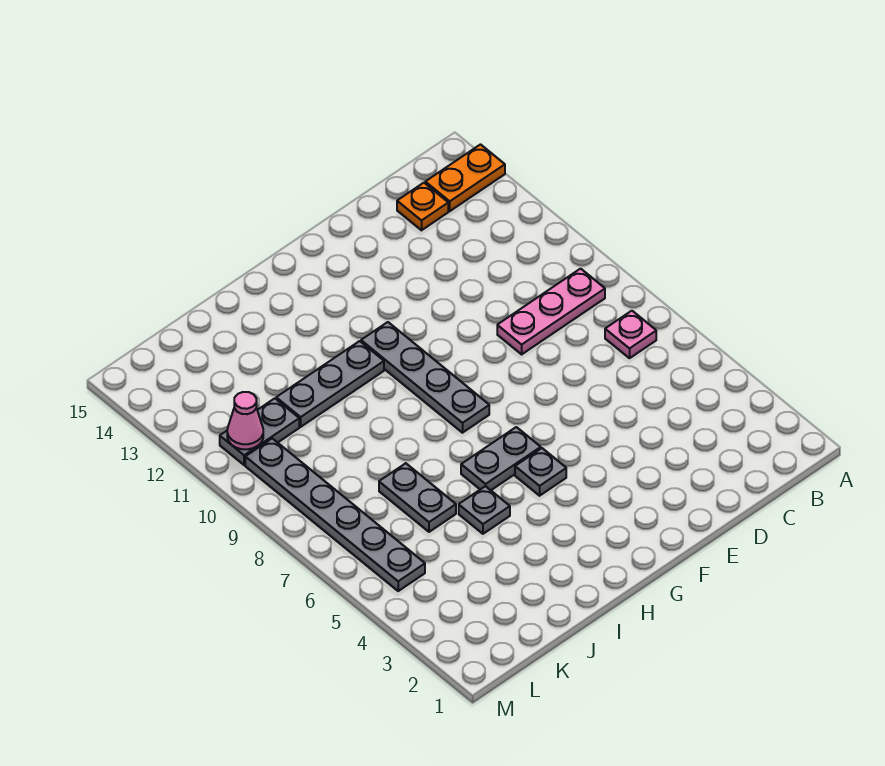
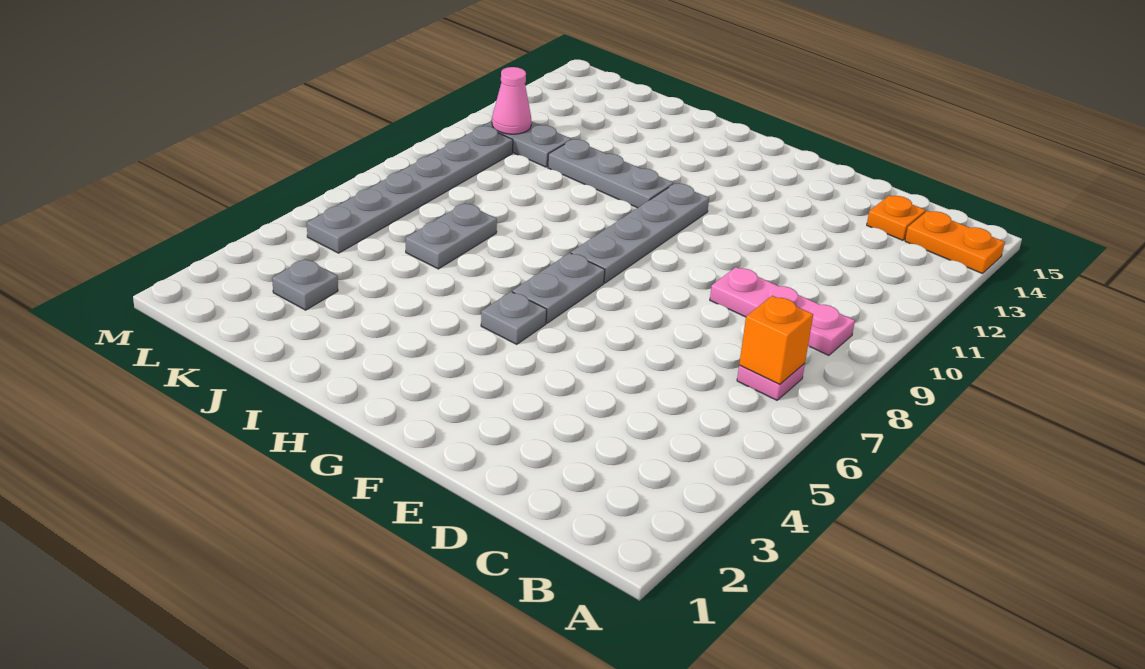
none -> orange brick B7 level 2
grey plate G6:H6 level 1 -> grey plate G6:G7 level 1
grey plate I5 level 1 -> grey plate K3 level 1

